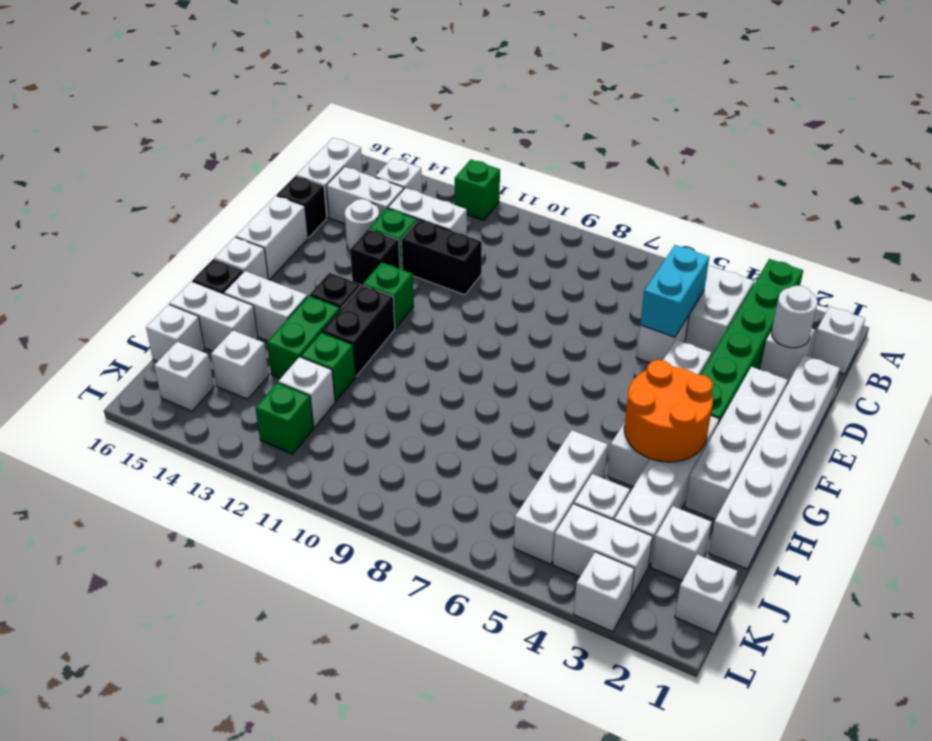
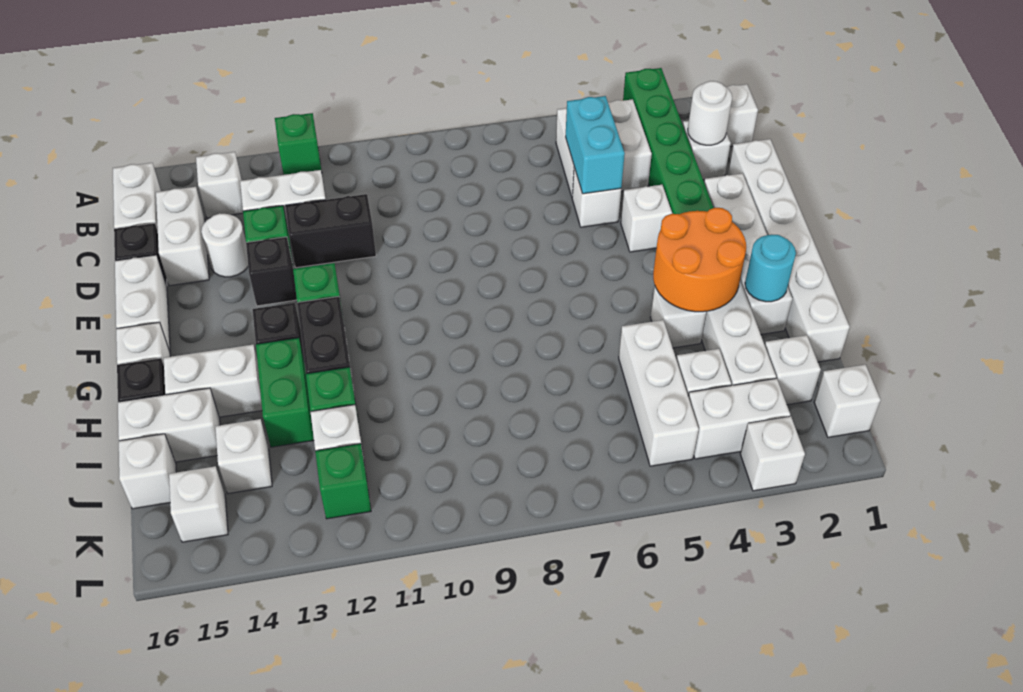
white brick C14:C15 level 1 -> white brick C15:D15 level 1
none -> cyan round brick H2 level 2

